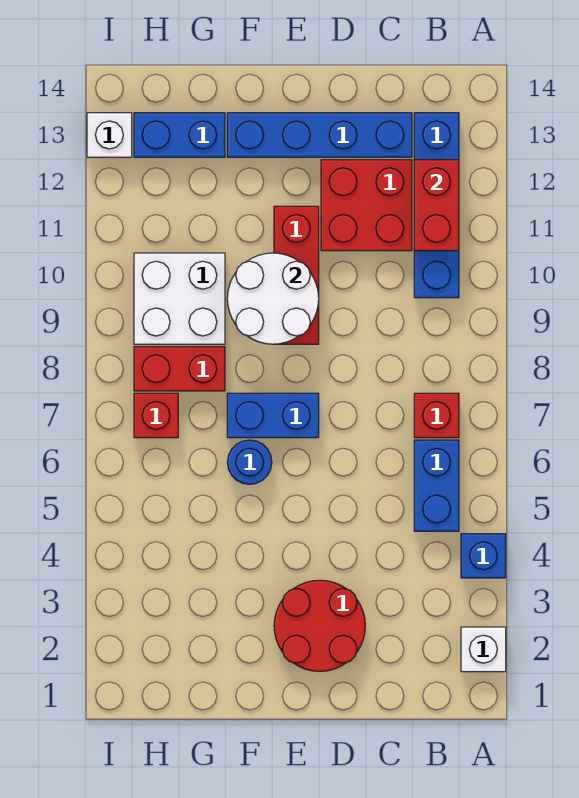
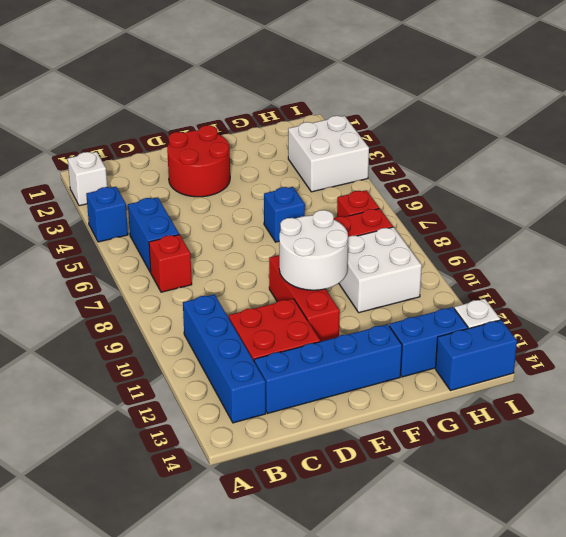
red brick B11:B12 level 2 -> none
blue brick E7:F7 level 1 -> blue brick H14:I14 level 1
blue round brick F6 level 1 -> blue brick F6 level 1
none -> white brick H3:I4 level 1

